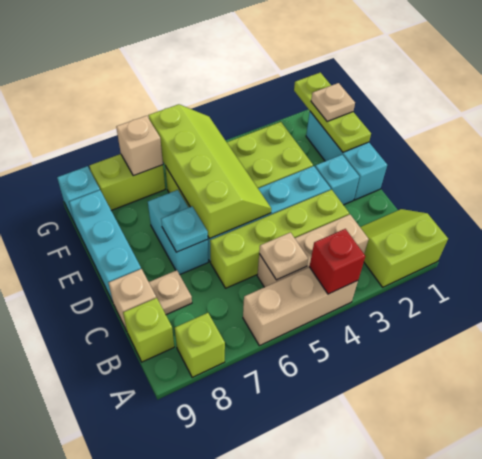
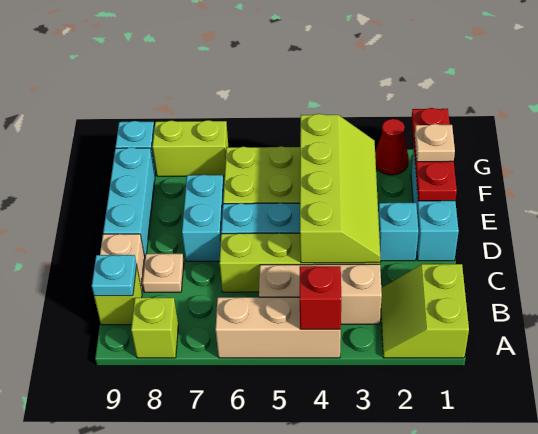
lime slope A1:B2 level 1 top A -> lime slope A1:B2 level 1 top 1
tan plate B5 level 2 -> none
lime slope D5:G6 level 2 top 6 -> lime slope C3:F4 level 2 top 4
cyan plate D7 level 2 -> cyan plate B9 level 2
lime plate E1:G1 level 2 -> red plate E1:G1 level 2
none -> red cone G2 level 1
tan brick G7 level 2 -> none

